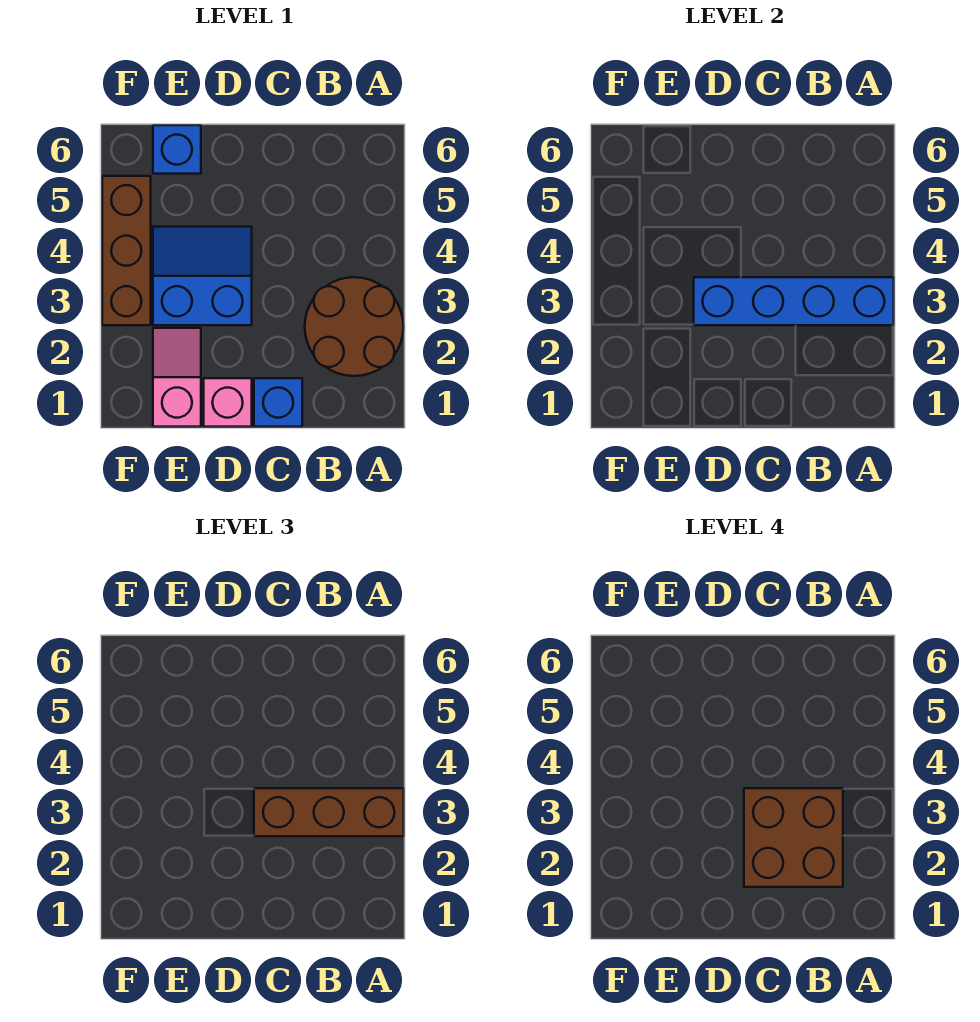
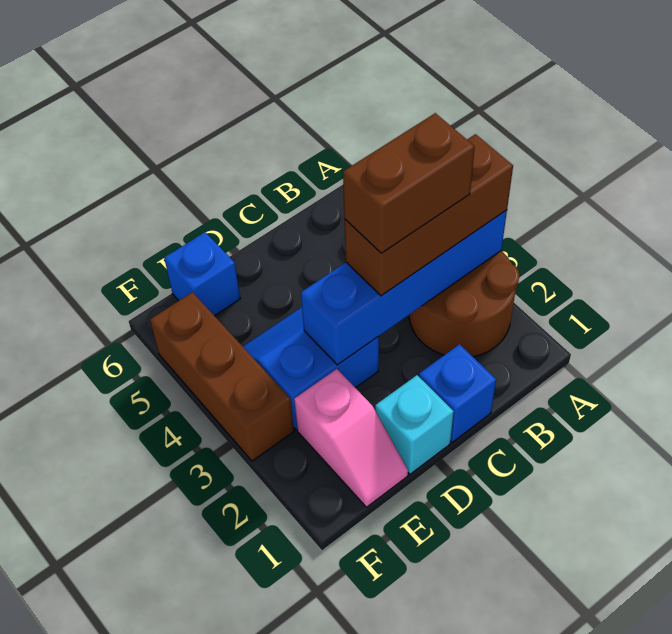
brown brick B2:C3 level 4 -> brown brick B3:C3 level 4
pink brick D1 level 1 -> cyan brick D1 level 1
pink slope E1:E2 level 1 top 1 -> pink slope E1:E2 level 1 top 2

